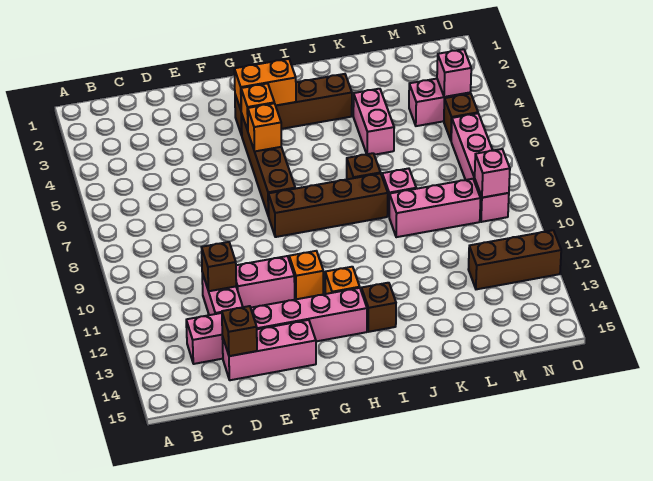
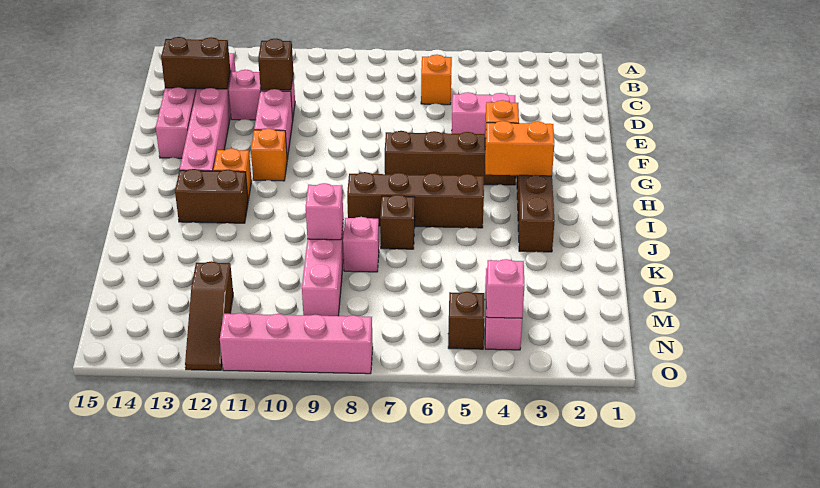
brown brick D14 level 2 -> brown brick D13:D14 level 2
orange brick G3:H3 level 2 -> orange brick H3:H4 level 2
orange brick G5 level 2 -> orange brick C6 level 1
brown brick G8:J8 level 1 -> brown brick I5:I8 level 1
brown brick I13 level 1 -> brown brick I12:I13 level 1
pink brick K4:K5 level 1 -> pink brick E4:E5 level 1
brown brick M12:O12 level 1 -> brown slope M12:O12 level 1 top M
pink brick N6:N9 level 1 -> pink brick O8:O11 level 1
pink brick N9 level 2 -> pink brick K9 level 2

